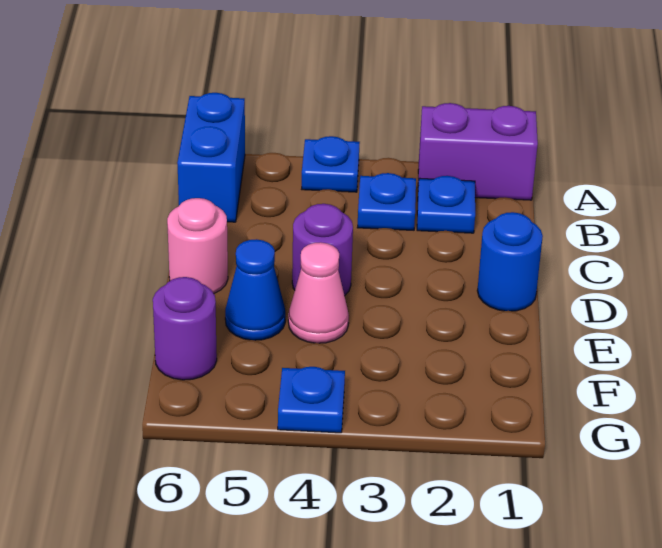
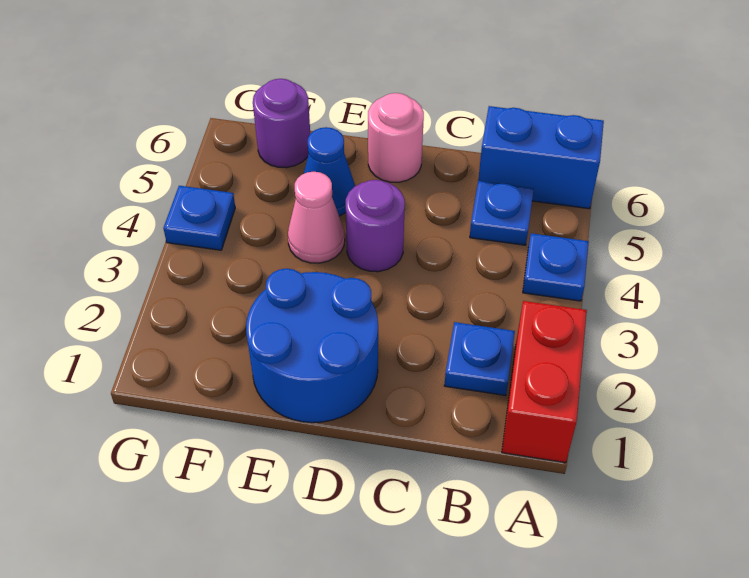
purple brick A1:A2 level 1 -> red brick A1:A2 level 1
blue plate B3 level 1 -> blue plate B5 level 1
blue round brick D1 level 1 -> blue round brick D1:E2 level 1

